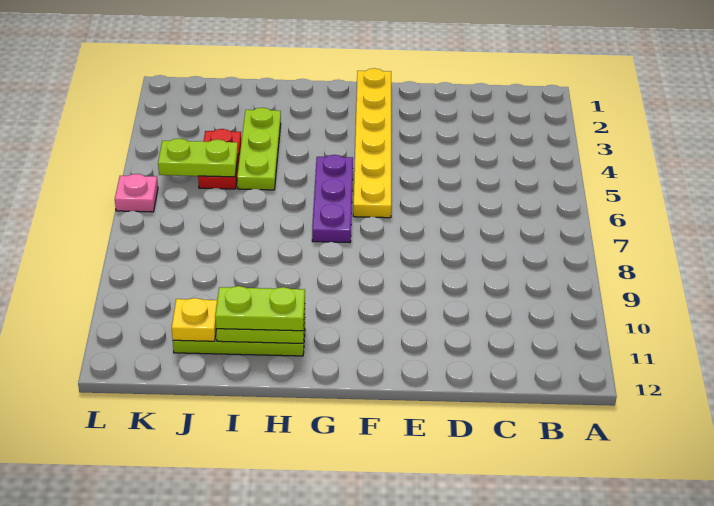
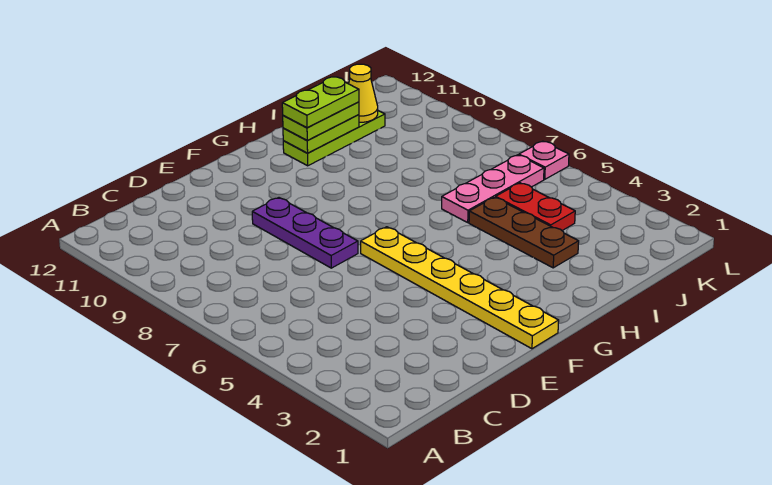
purple plate G5:G7 level 1 -> purple plate E7:E9 level 1
lime plate I3:I5 level 1 -> brown plate I3:I5 level 1
none -> pink plate I6:K6 level 1
lime plate J5:K5 level 2 -> lime plate H11:I11 level 4
yellow plate J11 level 2 -> yellow cone J11 level 2

